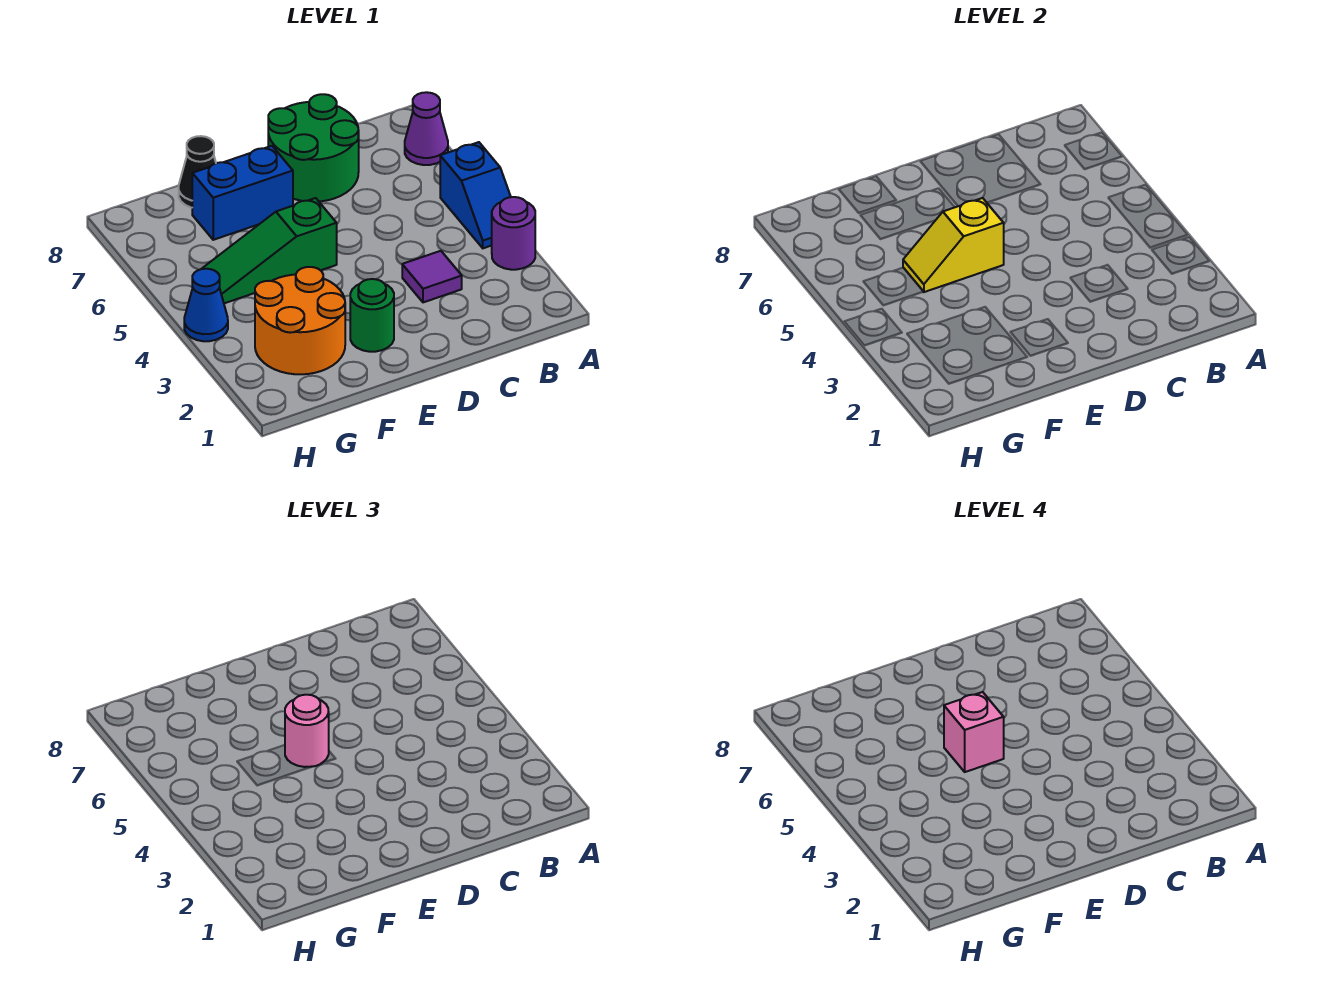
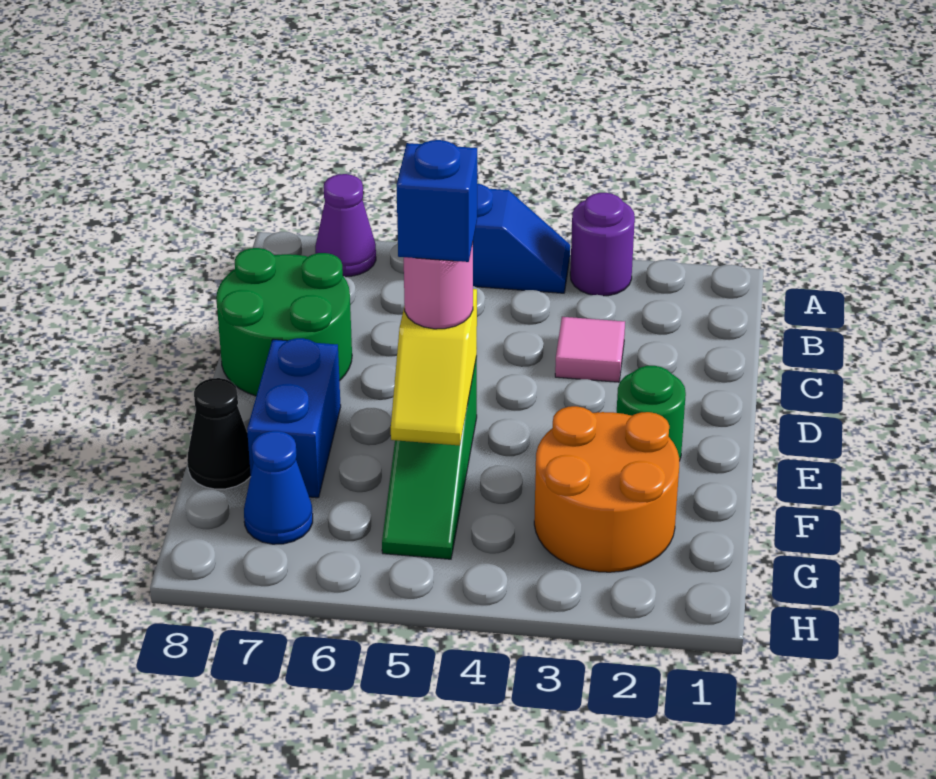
purple tile C3 level 1 -> pink tile C3 level 1
pink brick E5 level 4 -> blue brick E5 level 4
blue cone H4 level 1 -> blue cone G7 level 1

